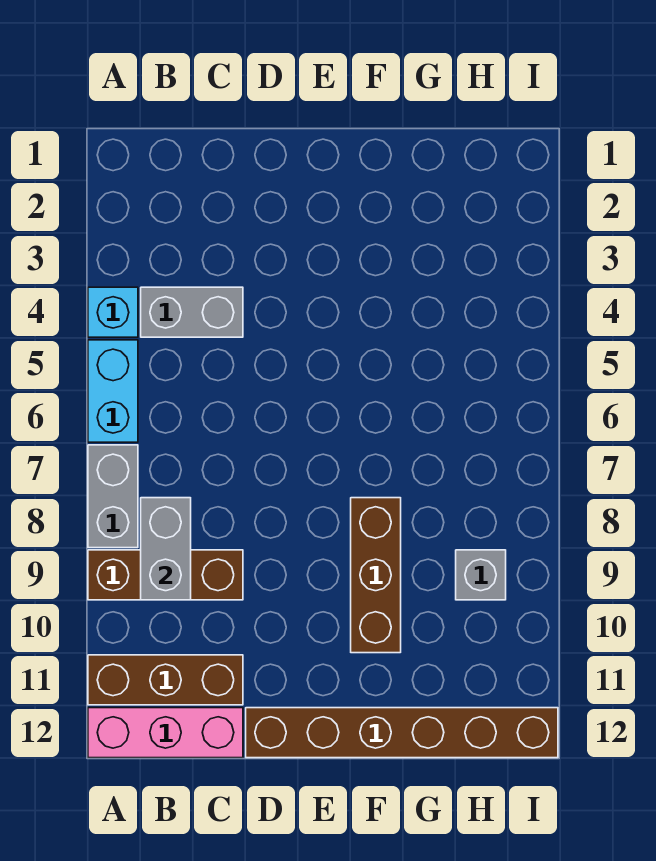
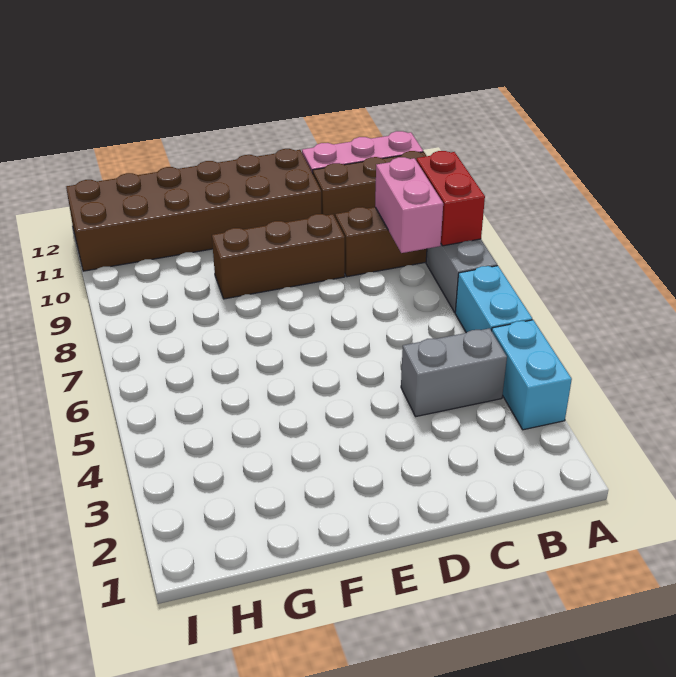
cyan brick A4 level 1 -> cyan brick A3:A4 level 1
none -> red brick A8:A9 level 2
grey brick B8:B9 level 2 -> pink brick B8:B9 level 2
brown brick D12:I12 level 1 -> brown brick D11:I12 level 1
brown brick F8:F10 level 1 -> brown brick D9:F9 level 1
grey brick H9 level 1 -> none

